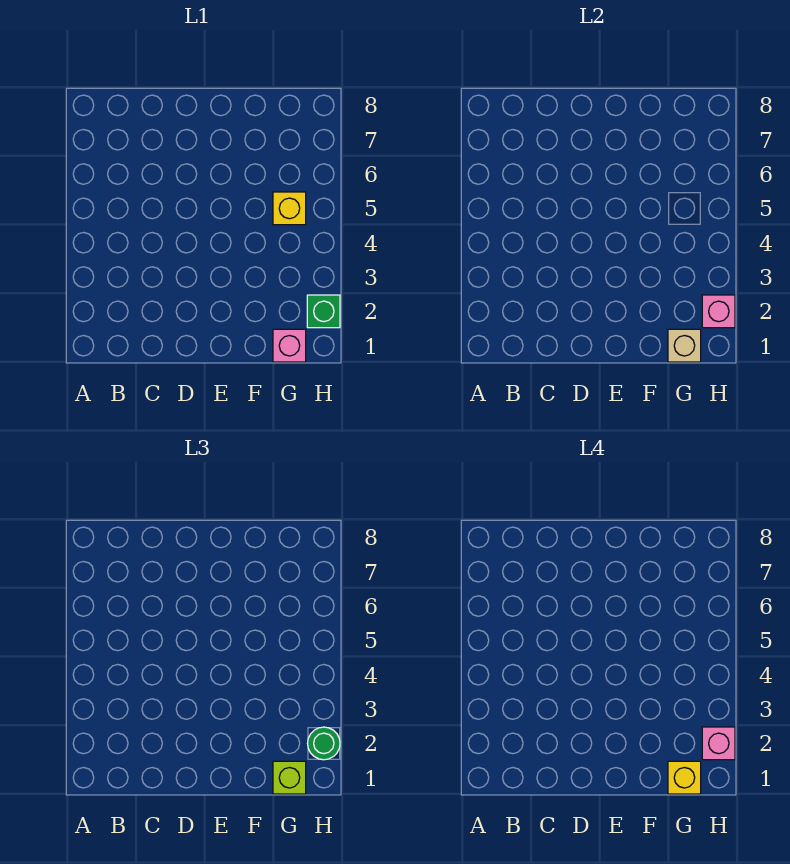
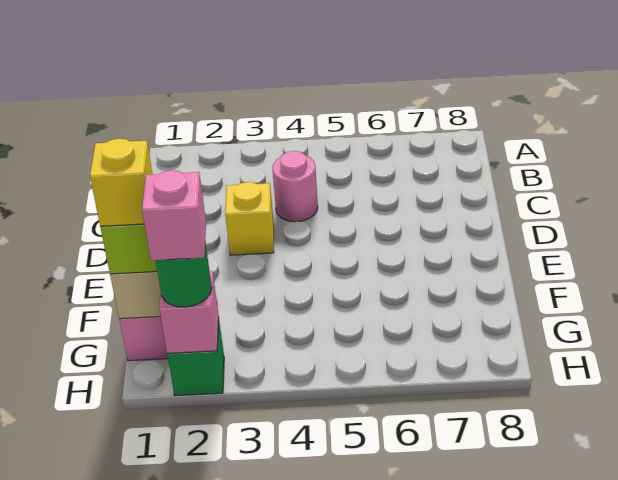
none -> pink round brick C4 level 1
yellow brick G5 level 1 -> yellow brick D3 level 1

